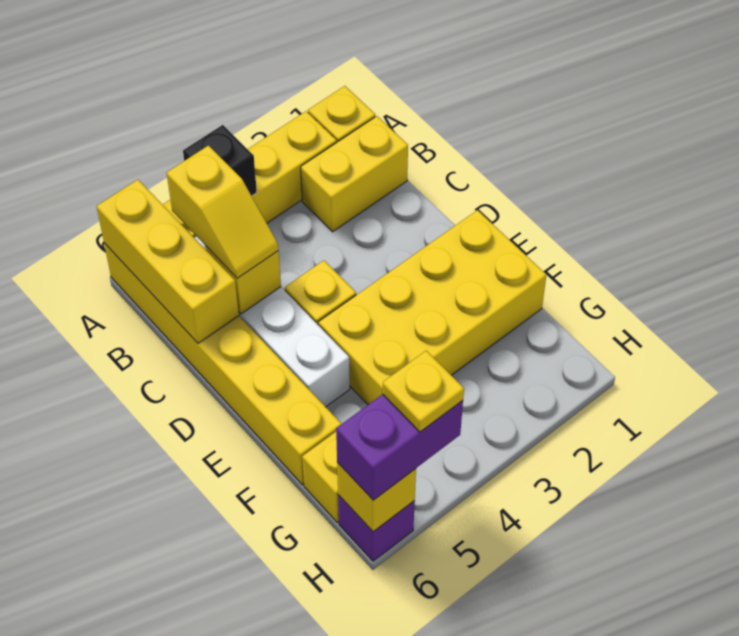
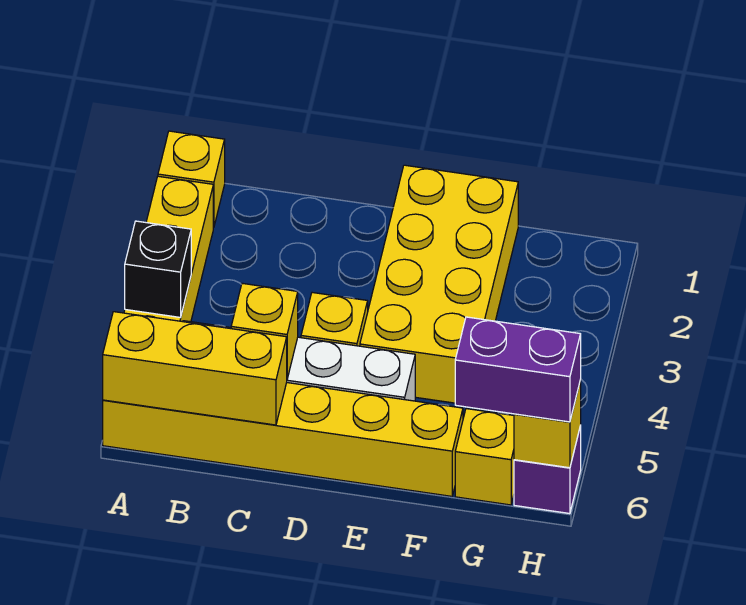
yellow brick B1:B2 level 1 -> none
yellow slope B5:C5 level 3 top B -> none
purple brick H5:H6 level 3 -> purple brick G6:H6 level 3
yellow plate H5 level 4 -> none

